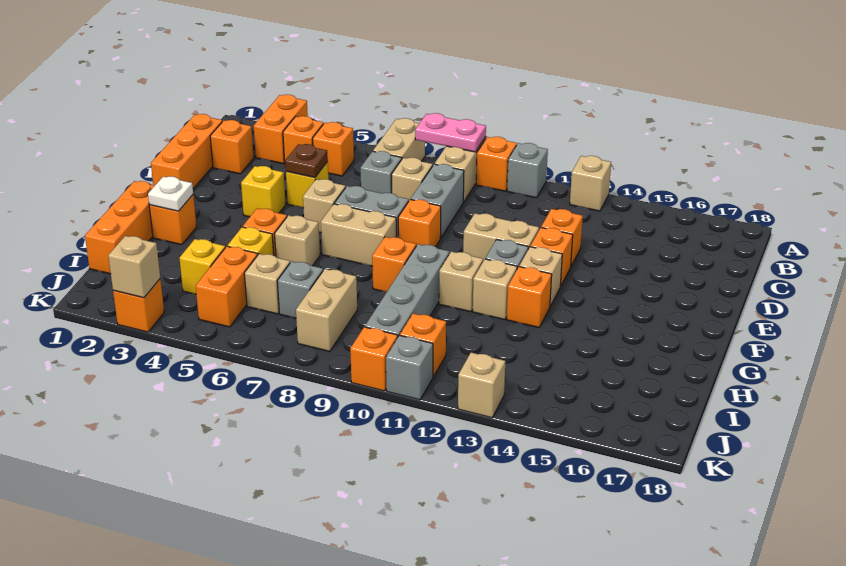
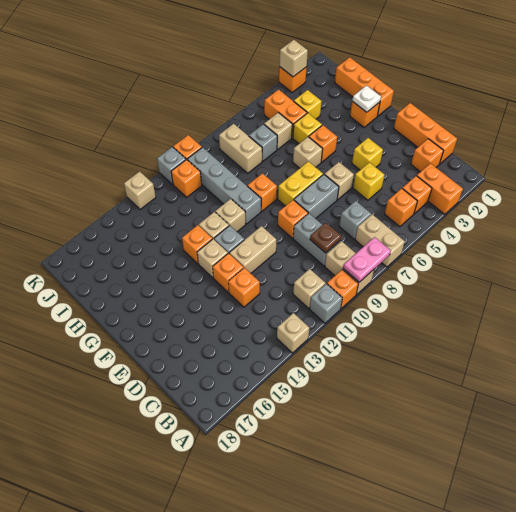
tan brick C8 level 1 -> tan brick B11 level 1
brown plate D5 level 2 -> brown plate C9 level 2
tan brick F7:F8 level 1 -> yellow brick F7:F8 level 1

